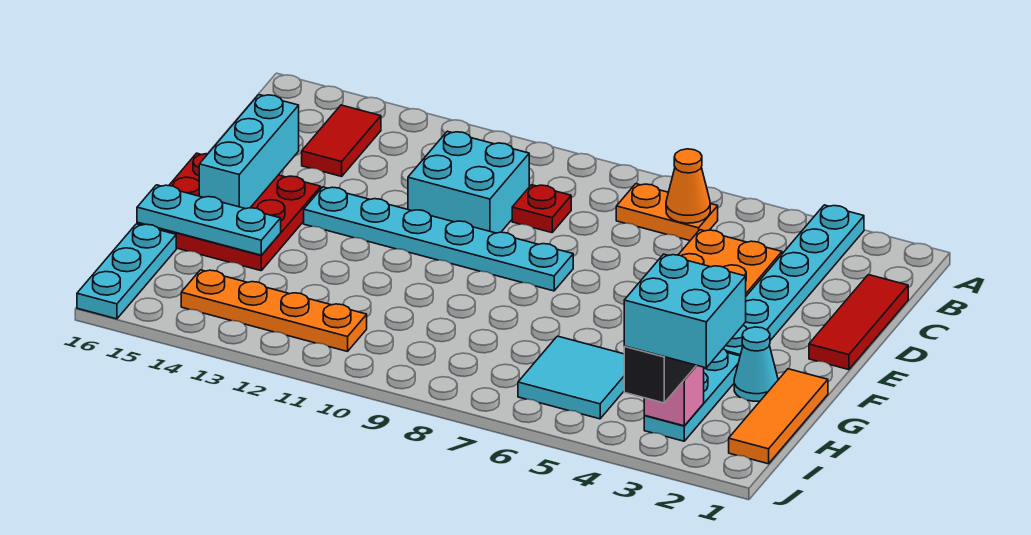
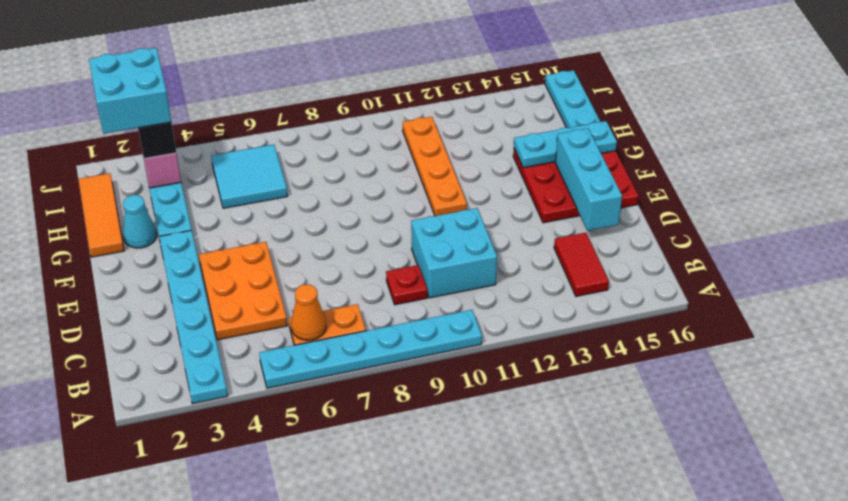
red tile C1:E1 level 1 -> none
cyan plate E8:E13 level 1 -> cyan plate A5:A10 level 1
orange plate I11:I14 level 1 -> orange plate F11:I11 level 1

